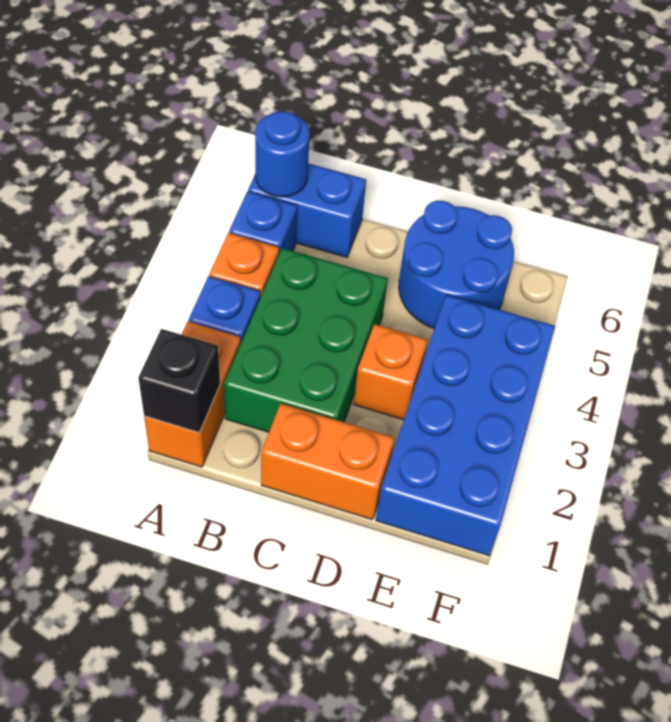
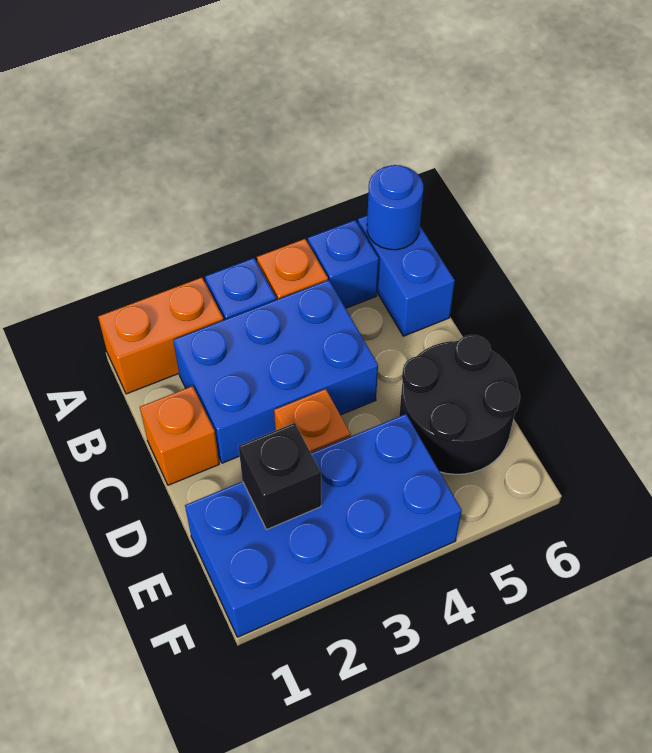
black brick A1 level 2 -> black brick E2 level 2
green brick B2:C4 level 1 -> blue brick B2:C4 level 1
orange brick C1:D1 level 1 -> orange brick C1 level 1
blue round brick D5:E6 level 1 -> black round brick D5:E6 level 1

